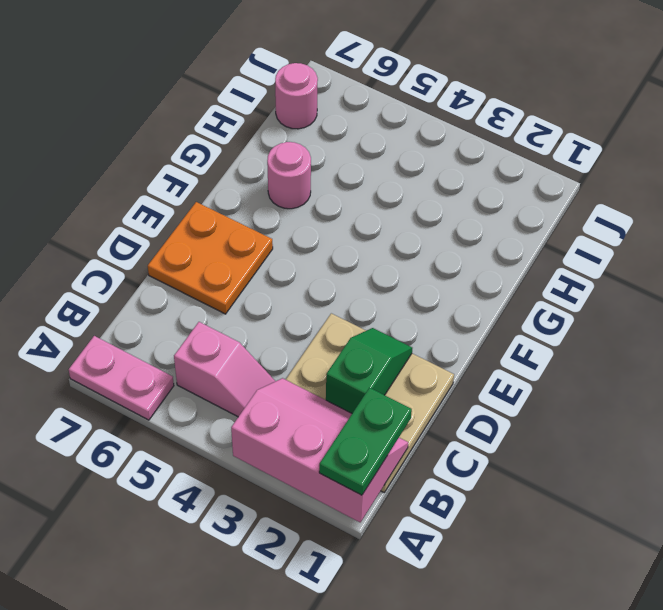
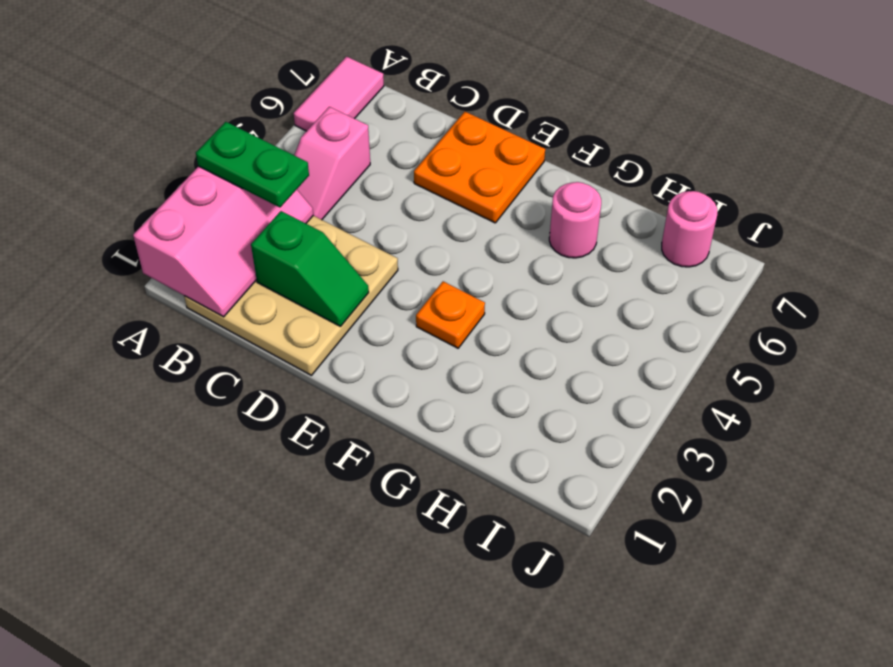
green plate A1:B1 level 3 -> green plate A3:B3 level 3
pink plate A6:A7 level 1 -> pink tile A6:A7 level 1
none -> orange plate F3 level 1

